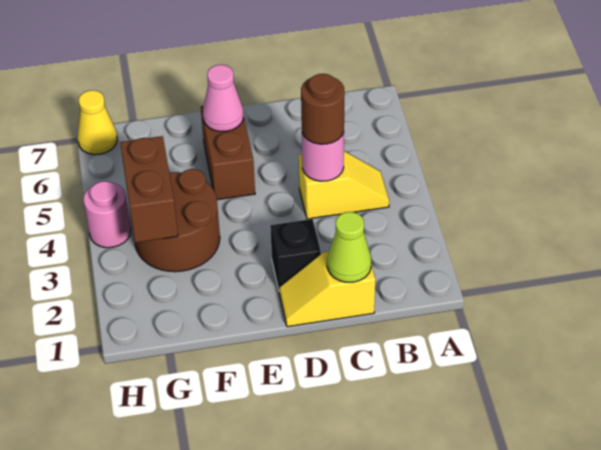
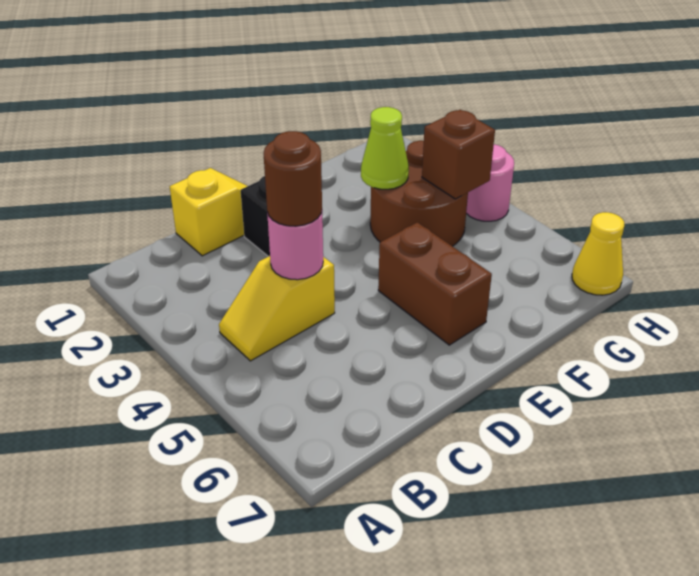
lime cone C1 level 2 -> lime cone F3 level 2
pink cone E6 level 2 -> none
brown brick G3:G4 level 2 -> brown brick G4 level 2

